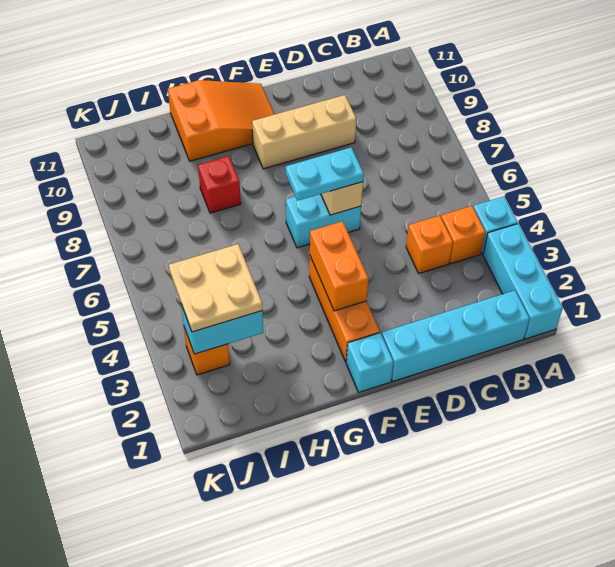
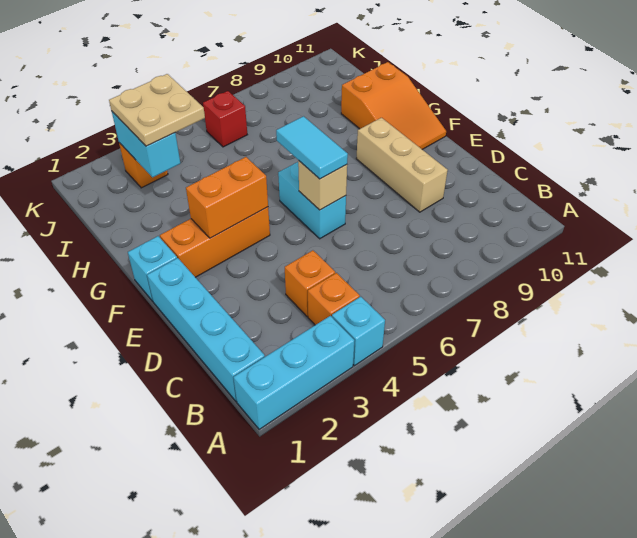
cyan plate E6:F6 level 3 -> cyan tile E6:F6 level 3
red brick H8 level 1 -> red brick J6 level 1

